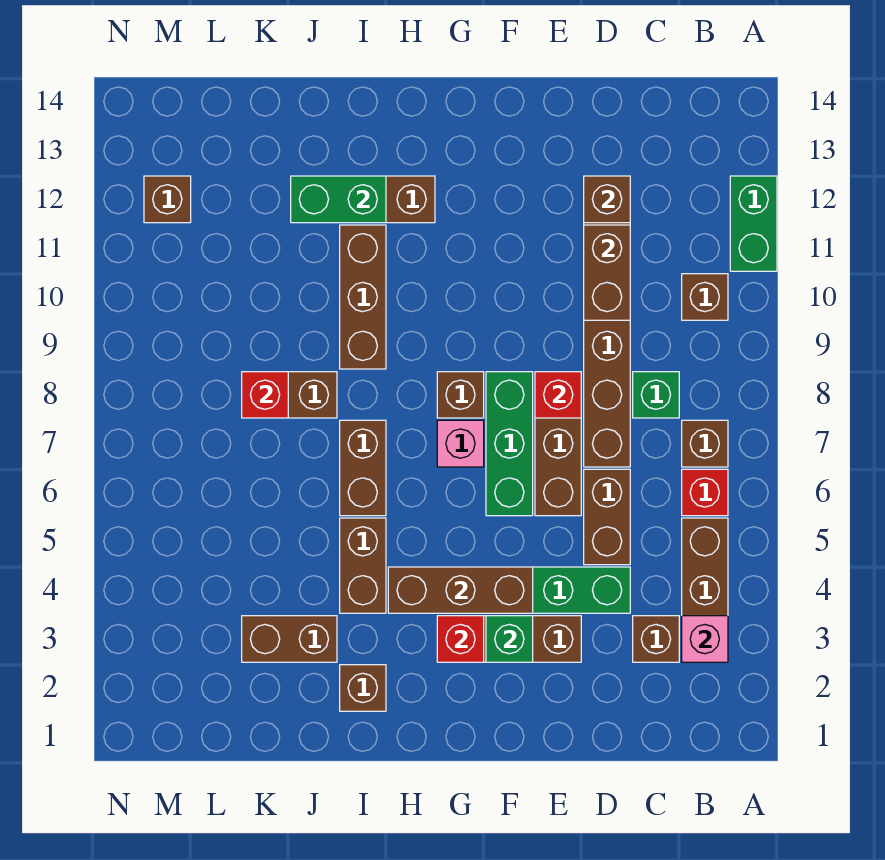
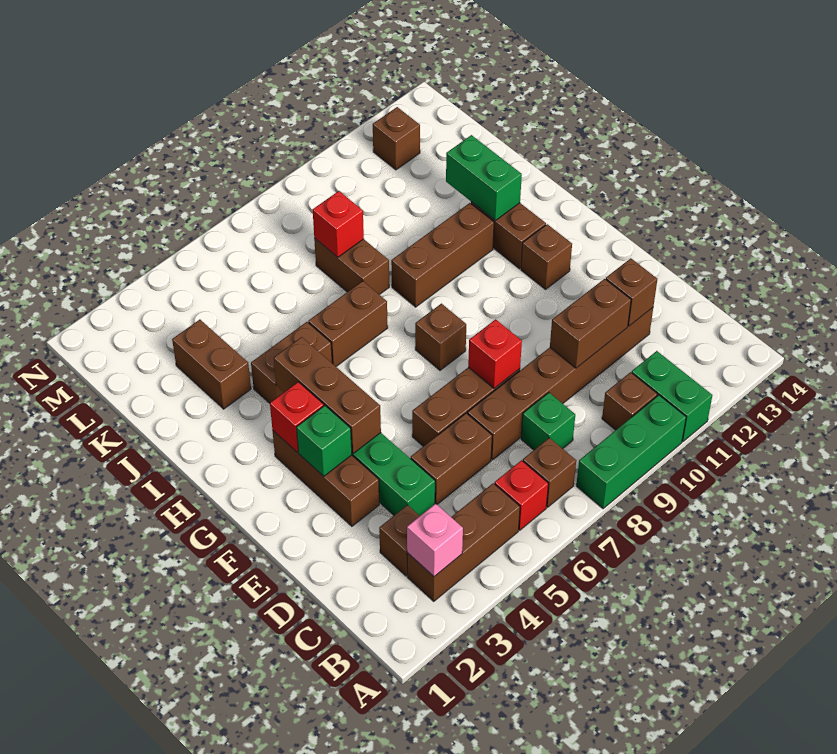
green brick A11:A12 level 1 -> green brick A11:B11 level 1
green brick F6:F8 level 1 -> green brick A8:A10 level 1
pink brick G7 level 1 -> none
brown brick I2 level 1 -> brown brick G12 level 1

